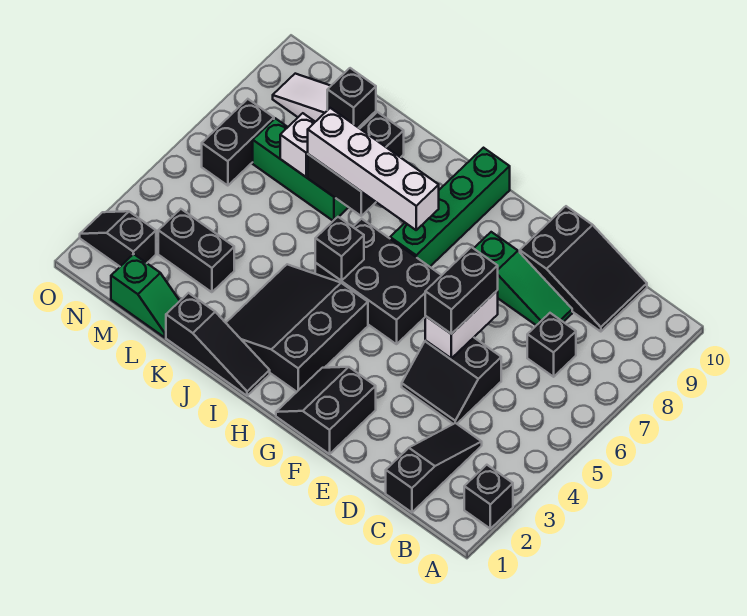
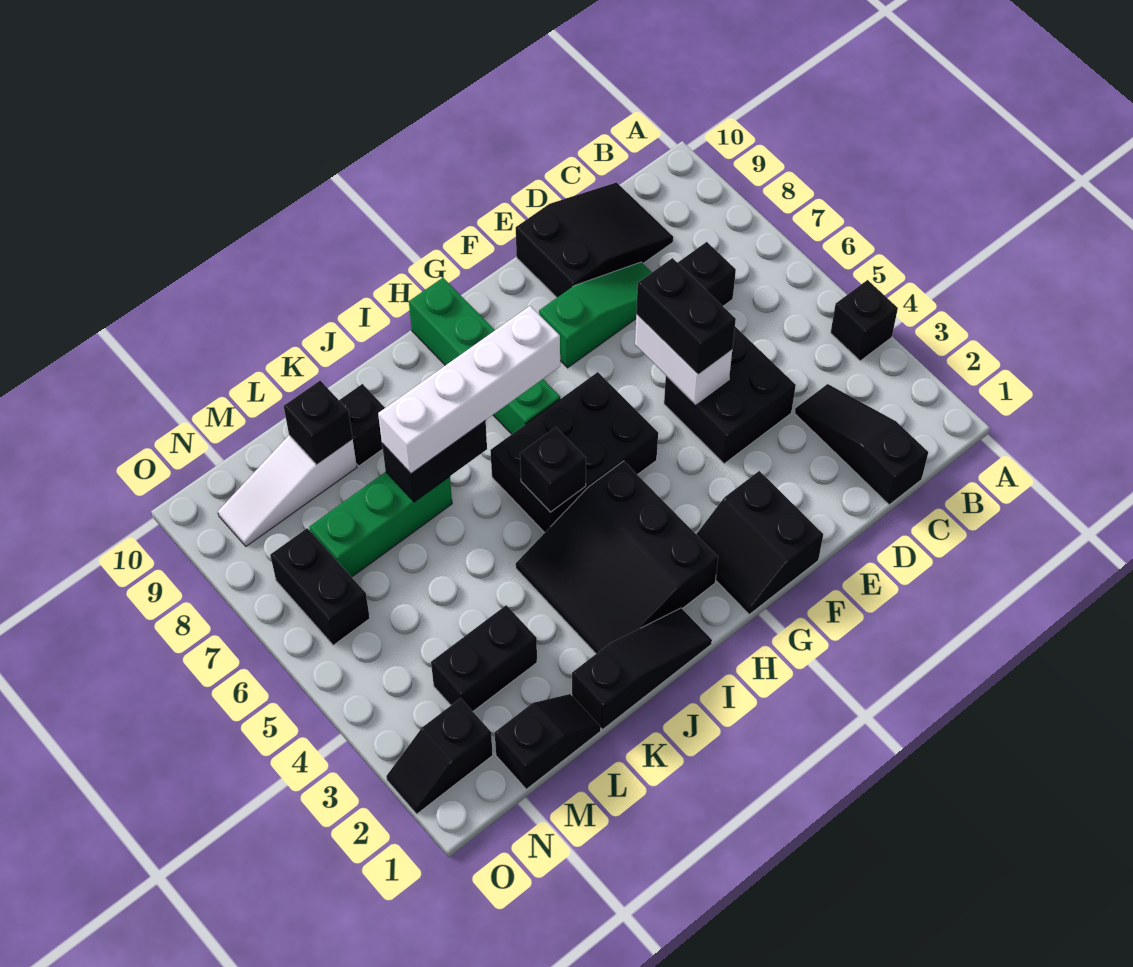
black brick A2 level 1 -> black brick A4 level 1
black slope D4:E5 level 1 top 5 -> black brick D4:E5 level 1
green slope L1:M1 level 1 top M -> black slope L1:M1 level 1 top M
white brick L7 level 2 -> none

